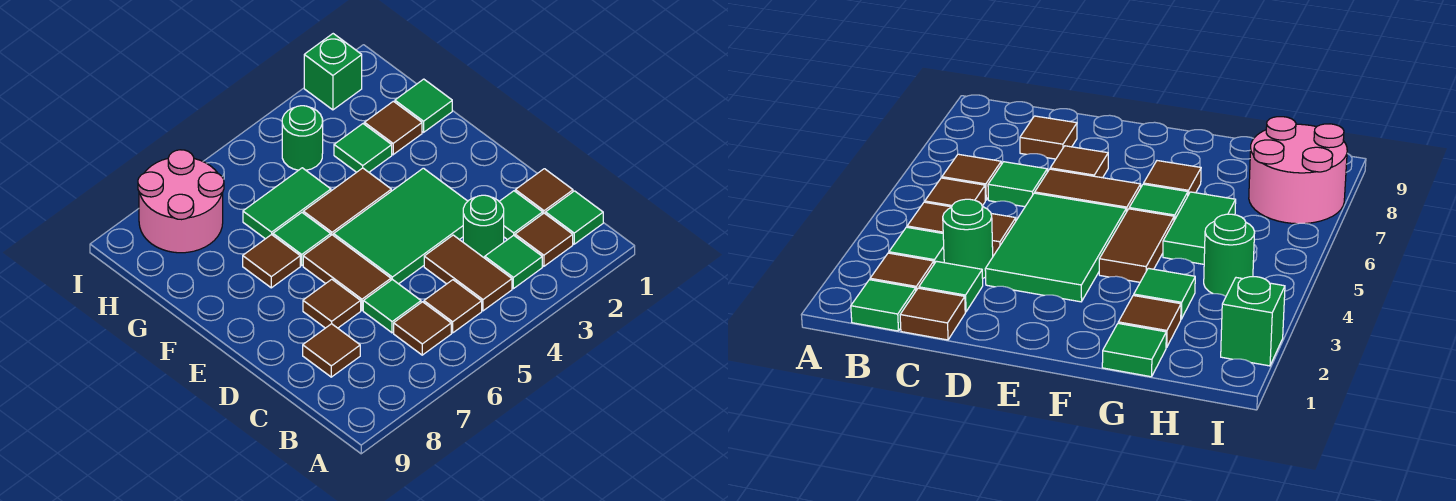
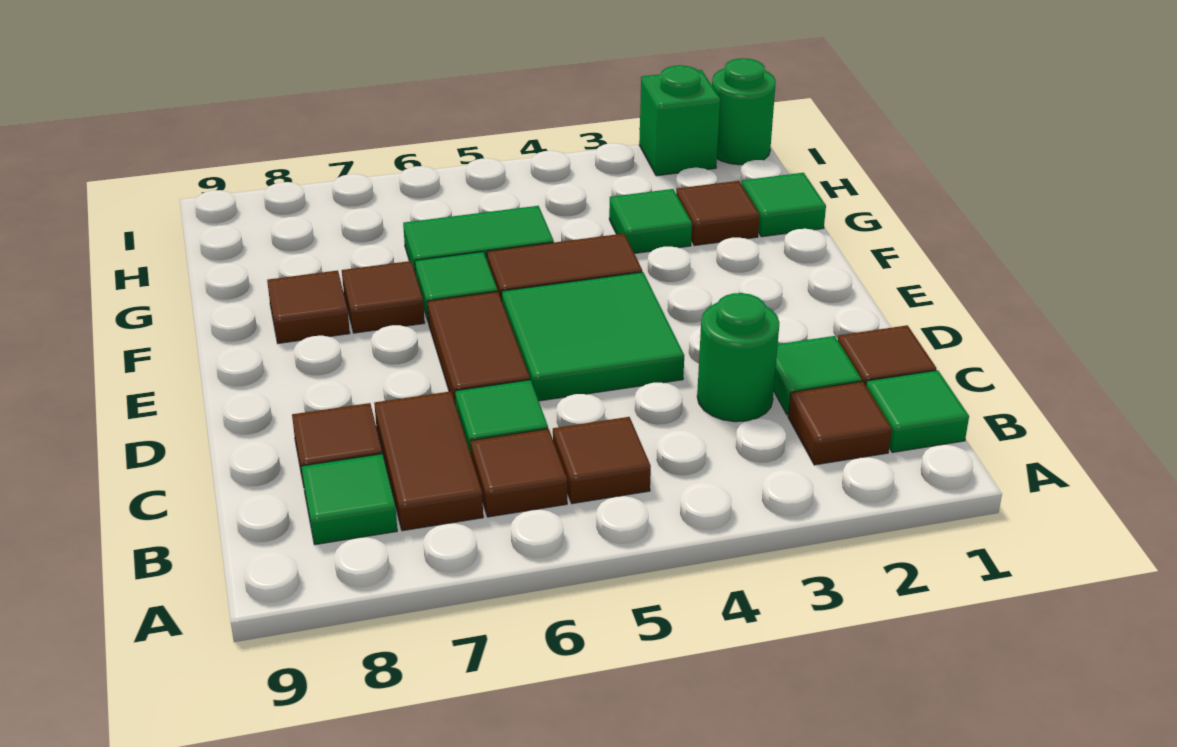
green tile B3 level 1 -> green tile B8 level 1
brown tile B4:C4 level 1 -> brown tile B7:C7 level 1
green tile D3:E5 level 1 -> green tile D4:E5 level 1
brown tile D7 level 1 -> brown tile F8 level 1
green round brick H4 level 1 -> green round brick I1 level 1
pink round brick H7:I8 level 1 -> none

